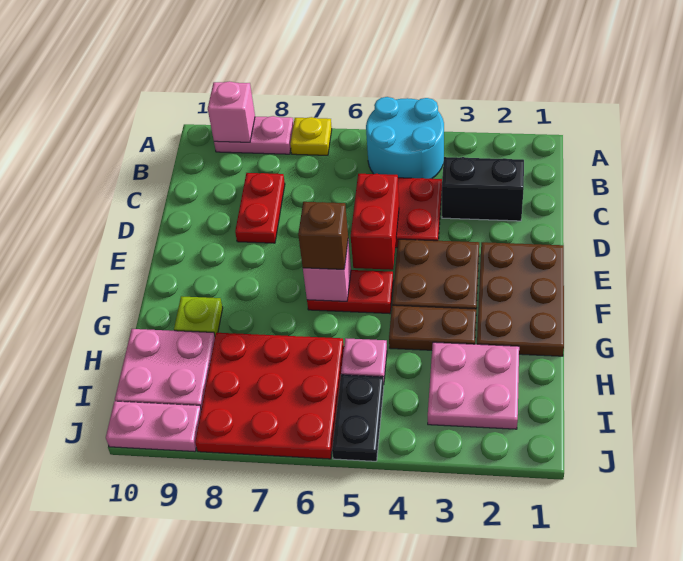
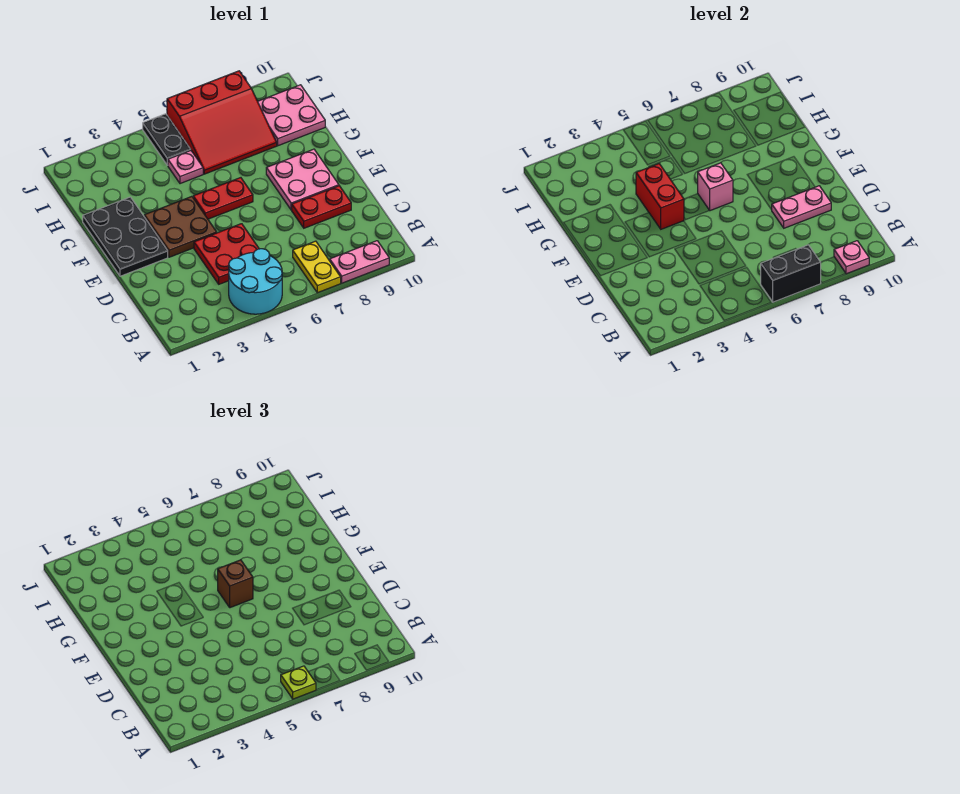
yellow plate A7 level 1 -> yellow plate A7:B7 level 1
pink brick A9 level 2 -> pink plate A9 level 2
black brick C2:C3 level 1 -> black brick A6:A7 level 2
red plate C8:D8 level 1 -> red plate D8:D9 level 1
red brick D5:E5 level 2 -> red brick F4:G4 level 2
brown plate E1:G2 level 1 -> black plate E1:G2 level 1
brown plate G3:G4 level 1 -> none
lime plate G9 level 1 -> lime plate A6 level 3
pink plate H2:I3 level 1 -> pink plate E8:F9 level 1
red plate H6:J8 level 1 -> red slope H6:J8 level 1 top J
pink plate J9:J10 level 1 -> pink plate D8:D9 level 2

